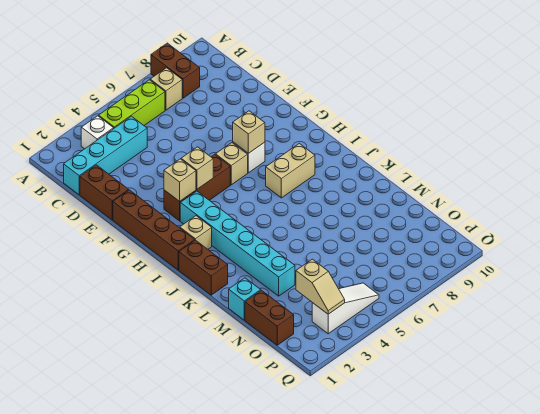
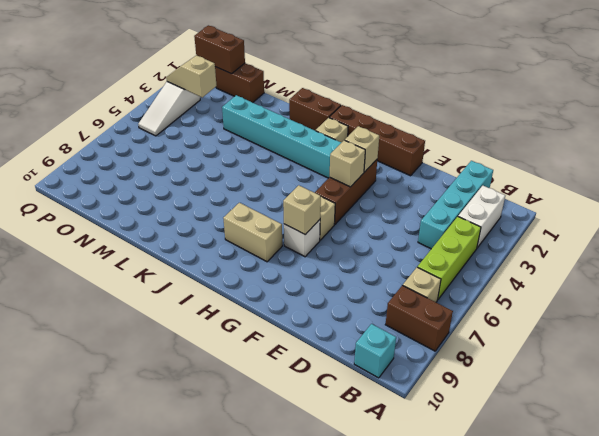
white brick B3 level 1 -> white brick B2:B3 level 1
brown brick D1:E1 level 1 -> brown brick O1:P1 level 2
tan brick I7:I8 level 1 -> tan brick H8:I8 level 1
cyan brick M1 level 1 -> cyan brick B10 level 1

